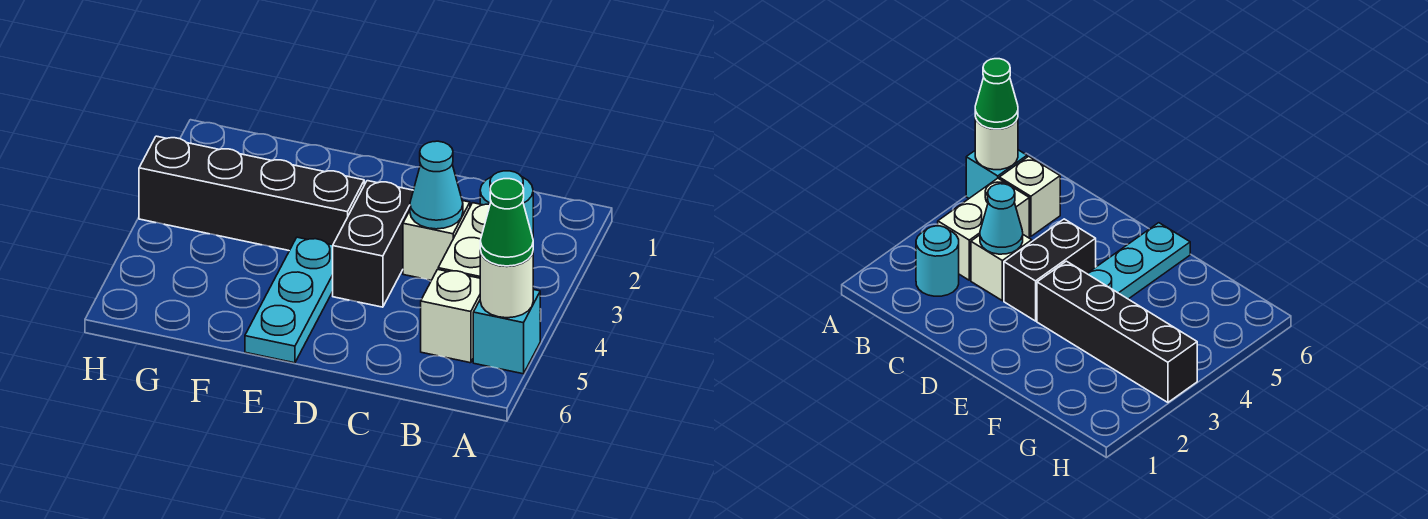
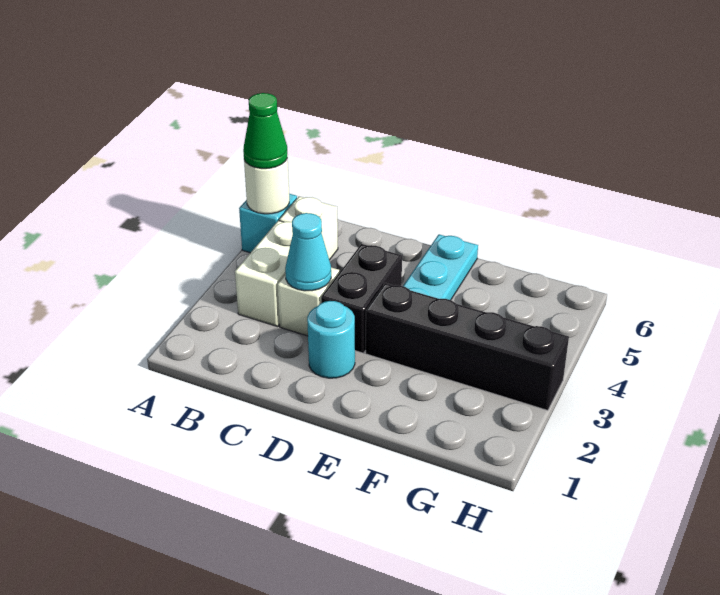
cyan round brick B2 level 1 -> cyan round brick D2 level 1

